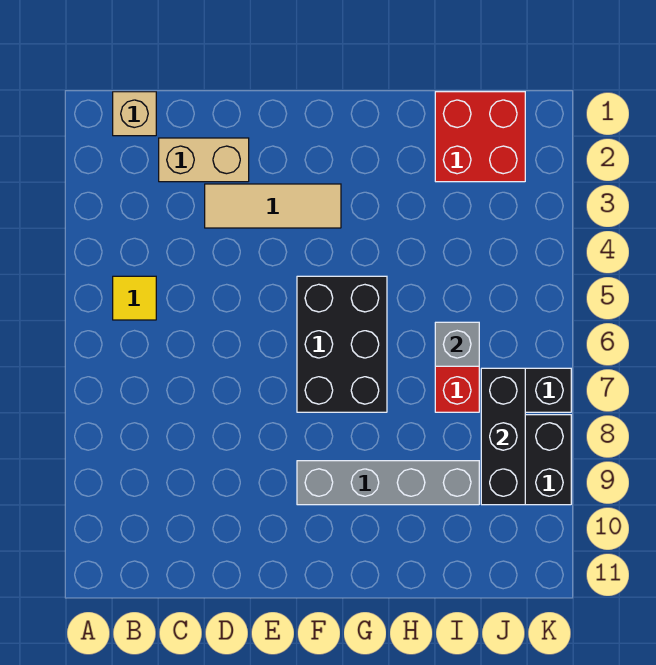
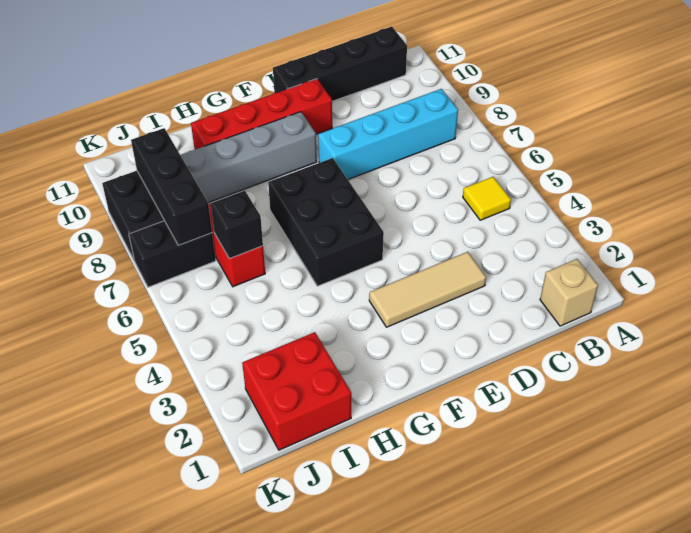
none -> cyan brick B8:E8 level 1
none -> black brick B11:E11 level 1
tan brick C2:D2 level 1 -> none
none -> red brick E10:H10 level 1
grey brick I6 level 2 -> black brick I6 level 2

